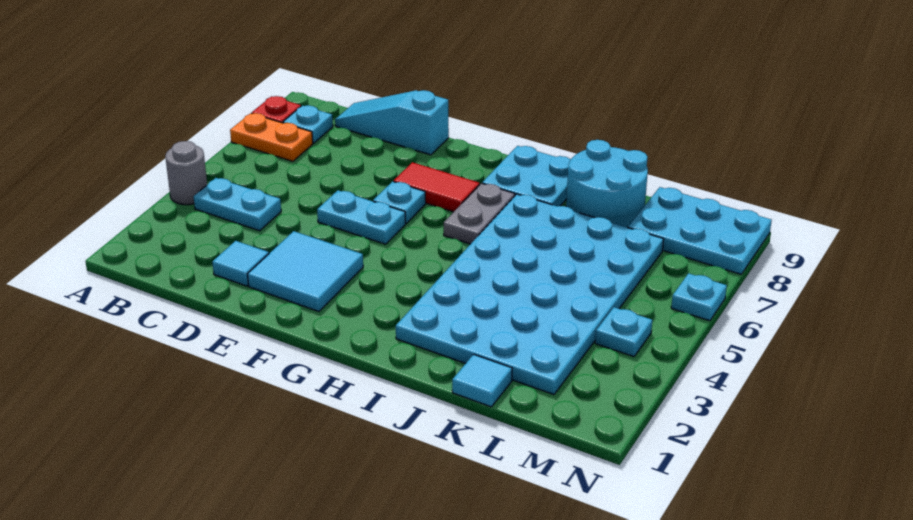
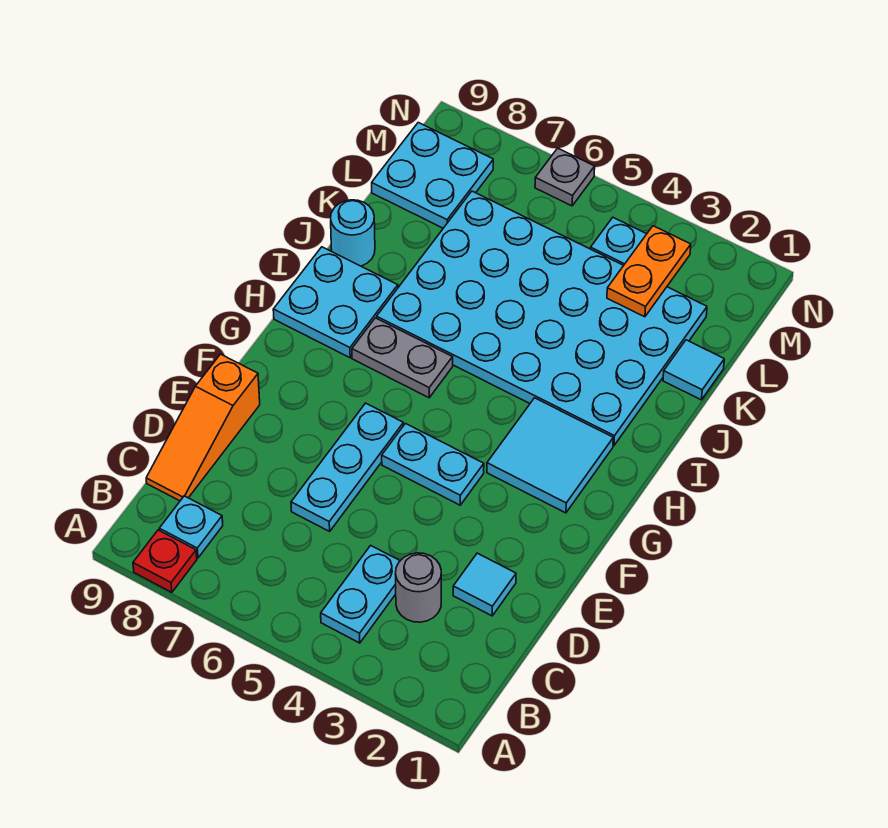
grey round brick A4 level 1 -> grey round brick C3 level 1
orange plate A7:B7 level 1 -> orange plate L3:M3 level 2
cyan slope C9:E9 level 1 top E -> orange slope C9:E9 level 1 top E
cyan tile E2:F3 level 1 -> cyan tile G2:H3 level 1
cyan plate E5:F5 level 1 -> cyan plate F4:F5 level 1
cyan plate F6 level 1 -> cyan plate D6:F6 level 1
red tile F7:G7 level 1 -> none
cyan round brick J8:K9 level 1 -> cyan round brick J9 level 1
cyan plate L8:N9 level 1 -> cyan plate L8:M9 level 1
cyan plate N6 level 1 -> grey plate N6 level 1

